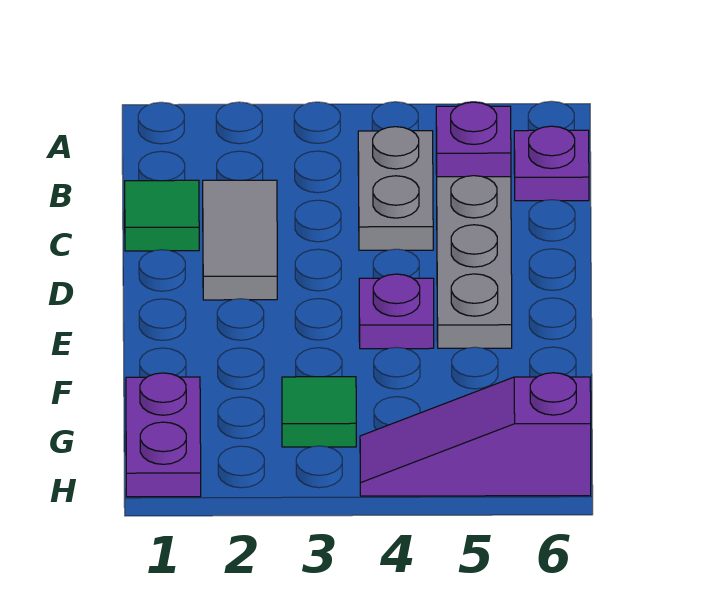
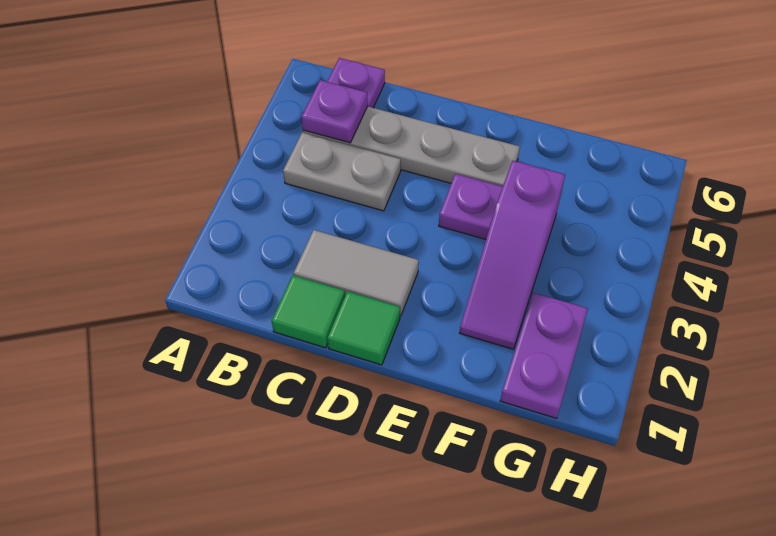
purple plate G1:H1 level 1 -> purple plate G1:G2 level 1
green tile G3 level 1 -> green tile D1 level 1
purple slope H4:H6 level 1 top 6 -> purple slope F2:F4 level 1 top 4

